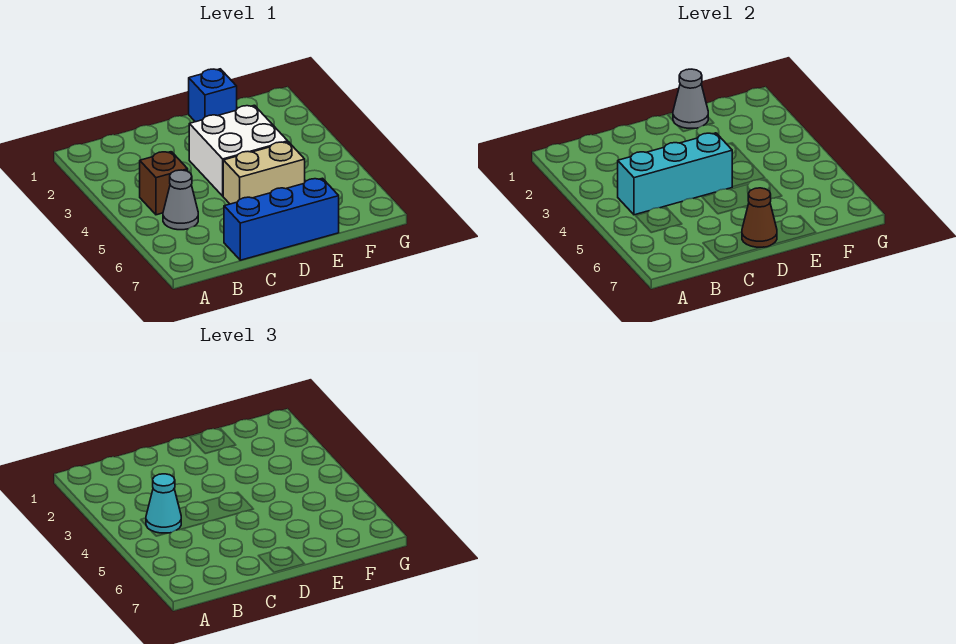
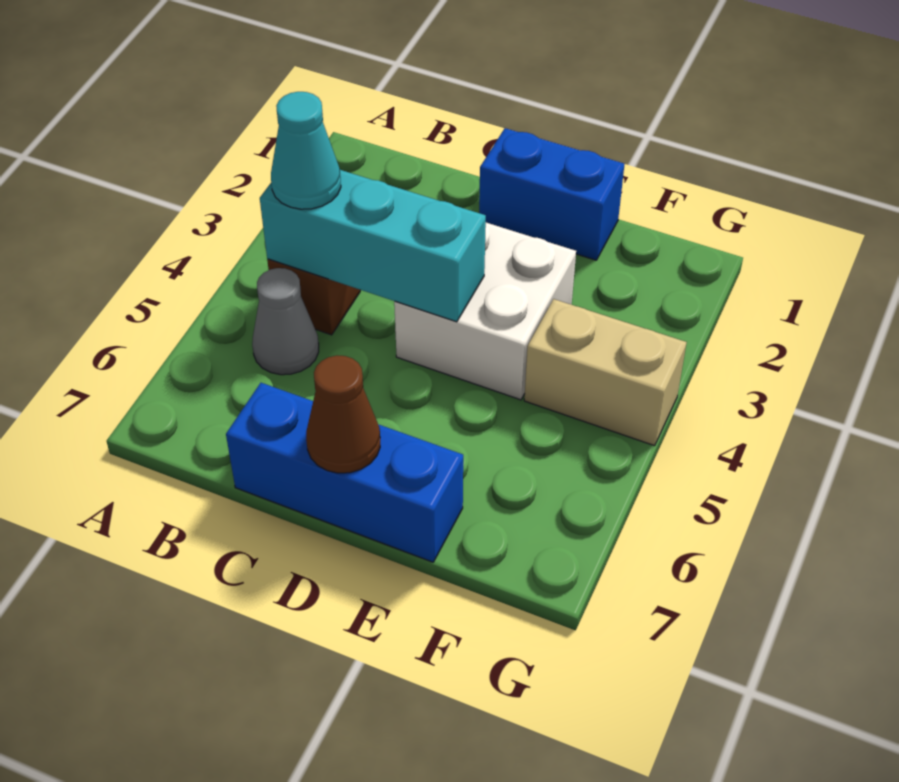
tan brick D5:E5 level 1 -> tan brick F4:G4 level 1
blue brick E1 level 1 -> blue brick D1:E1 level 1
grey cone E1 level 2 -> none

